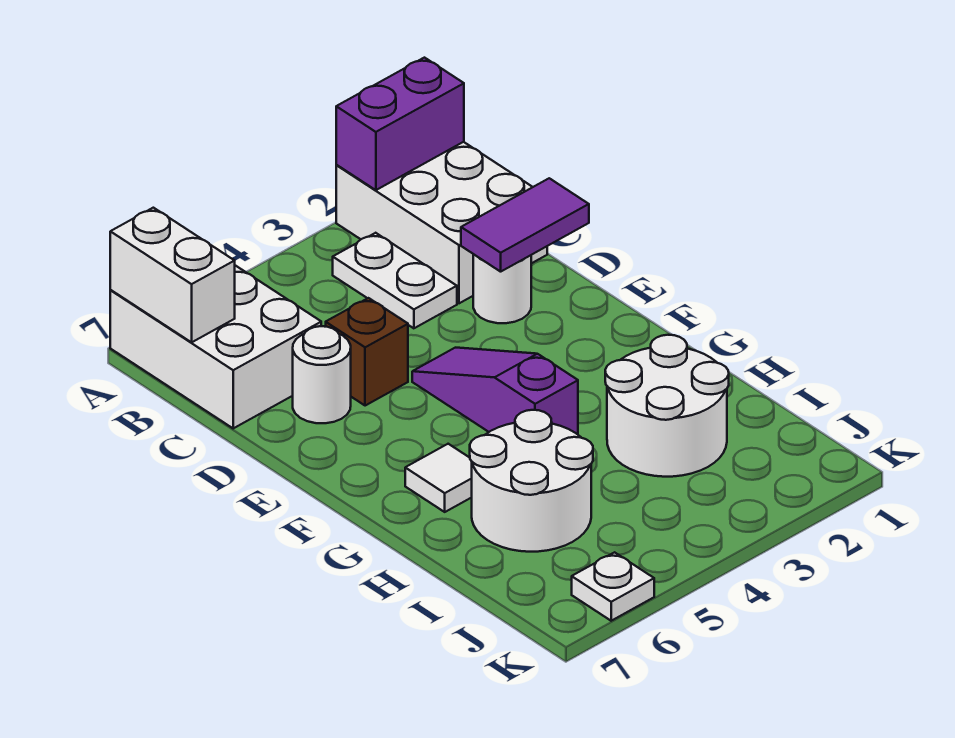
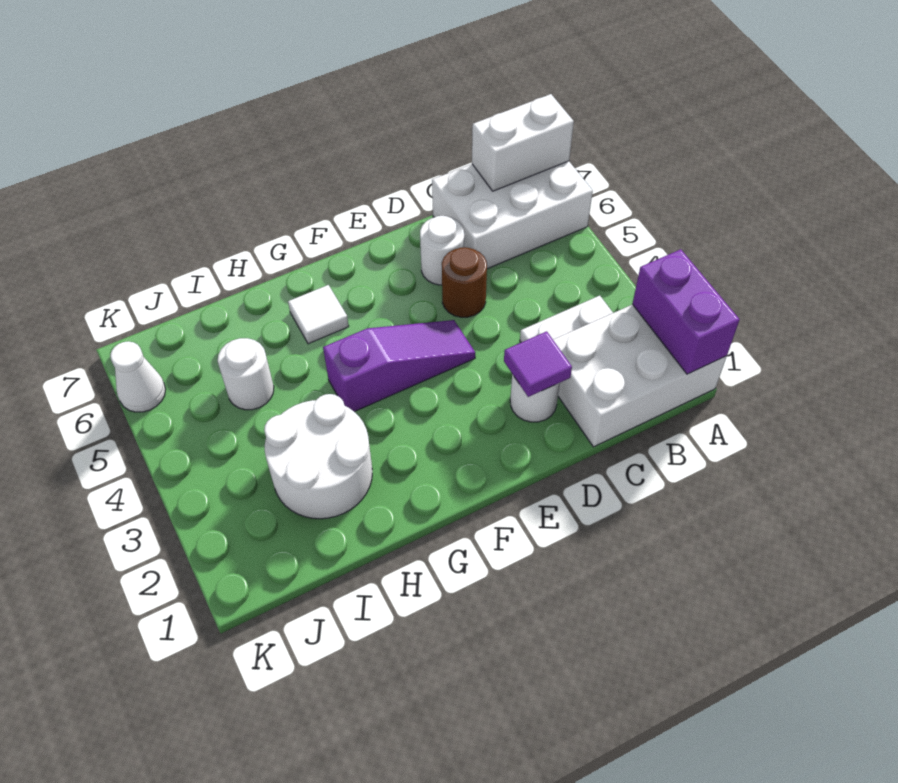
purple tile D1:D2 level 2 -> purple tile D2 level 2
brown brick D5 level 1 -> brown round brick D5 level 1
white round brick H5:I6 level 1 -> white round brick I5 level 1
white plate K6 level 1 -> white cone K6 level 1

